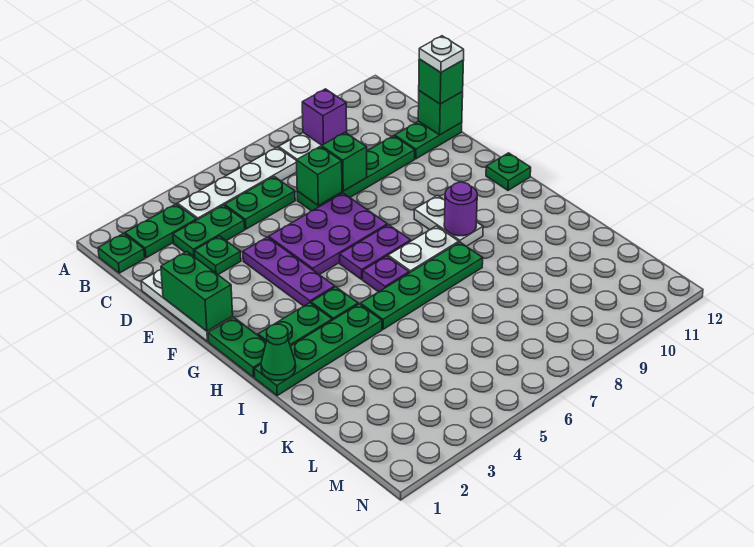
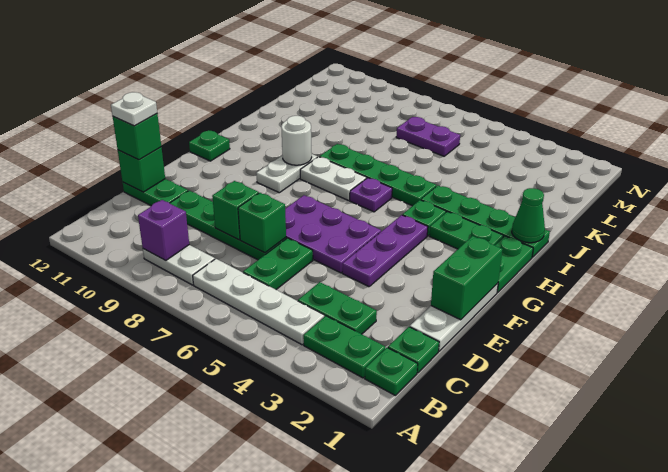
green plate C5:C6 level 1 -> green plate C6:D6 level 1
green plate D3 level 1 -> green plate C1 level 1
purple plate G6:G7 level 1 -> purple plate L6:L7 level 1
purple round brick H9 level 2 -> white round brick H9 level 2

